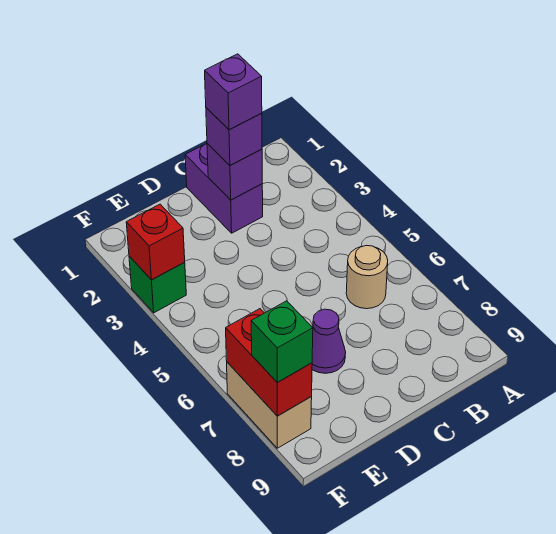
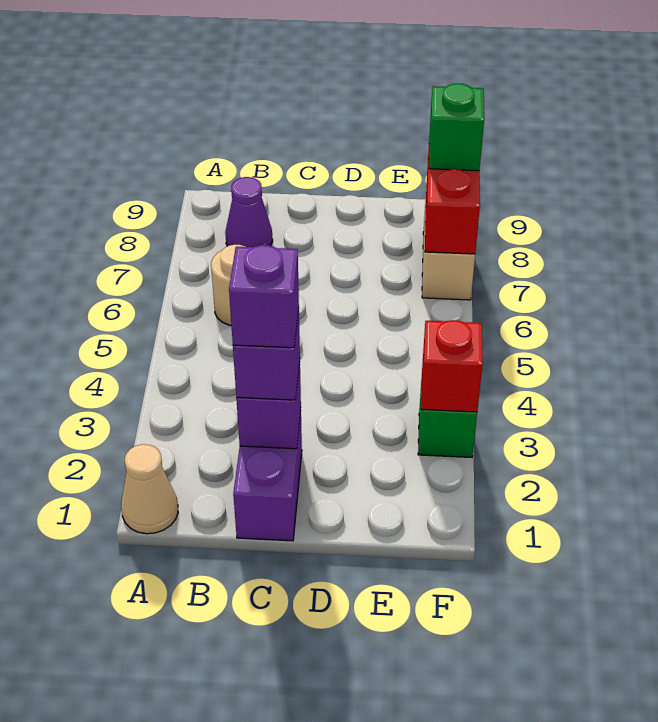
none -> tan cone A1 level 1
purple cone D7 level 1 -> purple cone B8 level 1

